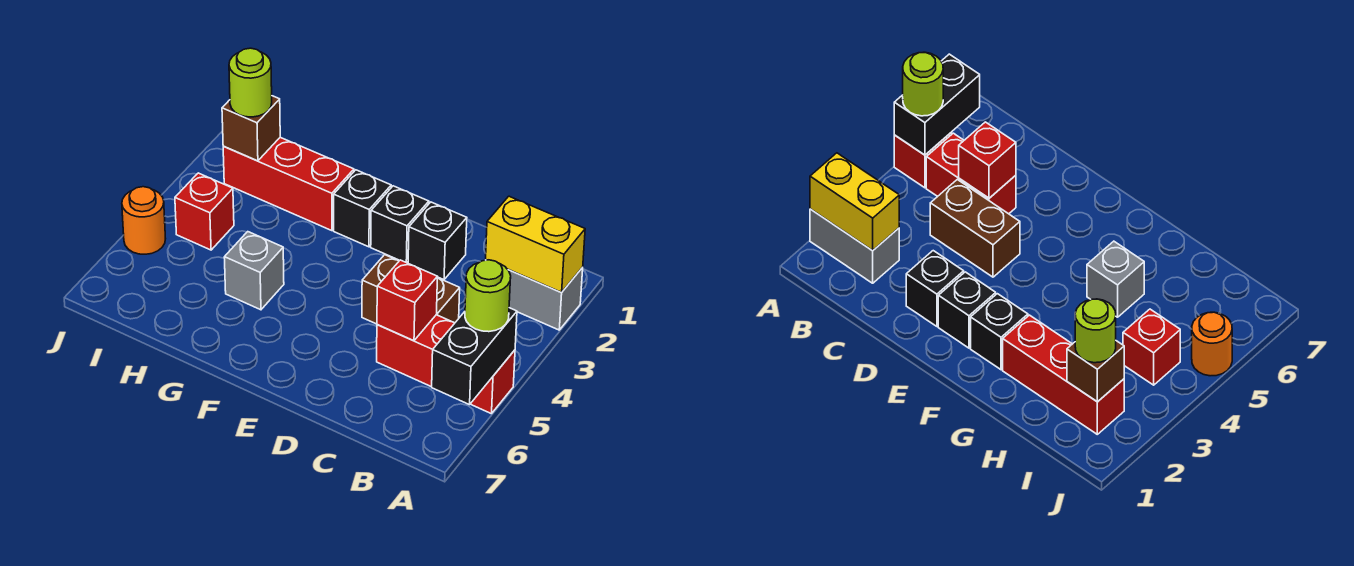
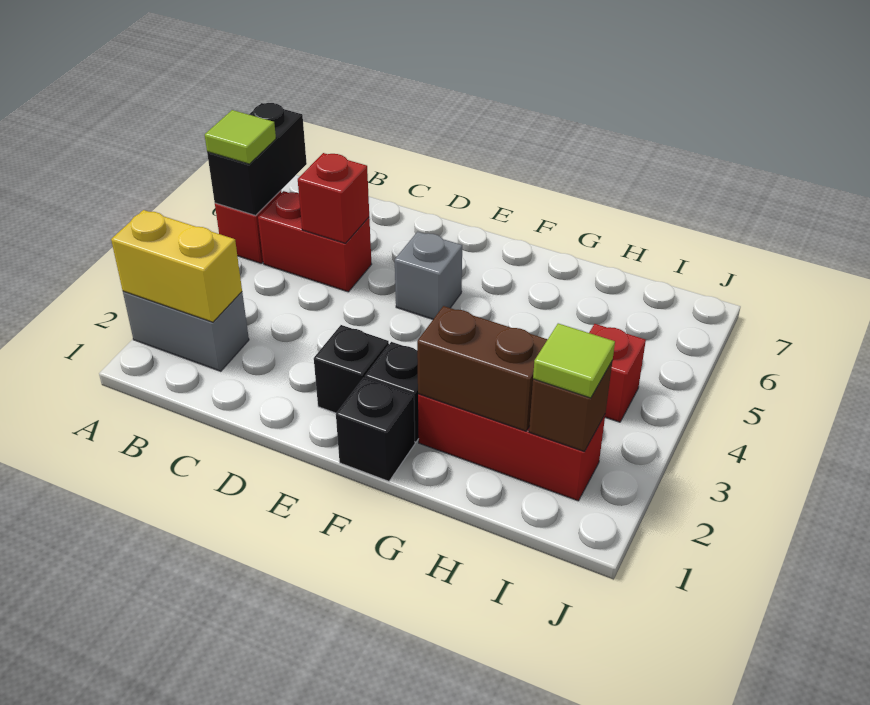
lime round brick A5 level 3 -> lime tile A5 level 3
brown brick C4:D4 level 1 -> brown brick G2:H2 level 2
black brick D2 level 1 -> black brick F1 level 1
grey brick G5 level 1 -> grey brick E5 level 1
lime round brick I2 level 3 -> lime tile I2 level 3
orange round brick J5 level 1 -> none

